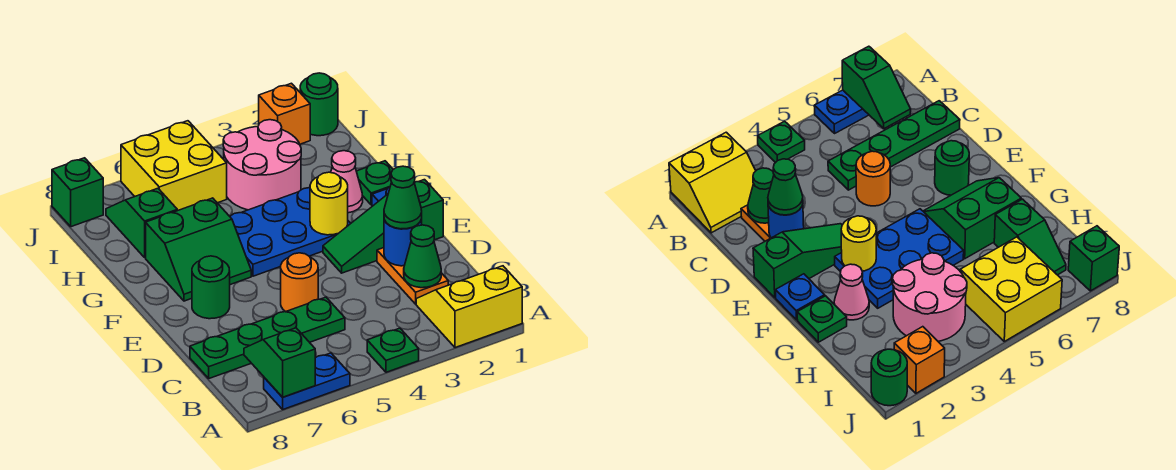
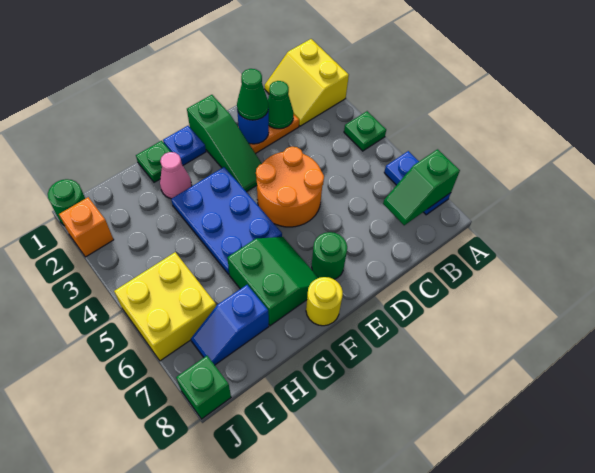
green plate C5:C8 level 1 -> none
orange round brick D5 level 1 -> orange round brick D4:E5 level 1
yellow round brick F3 level 2 -> yellow round brick F8 level 1
pink round brick H3:I4 level 1 -> none
green slope H7:I7 level 1 top H -> blue slope H7:I7 level 1 top H

